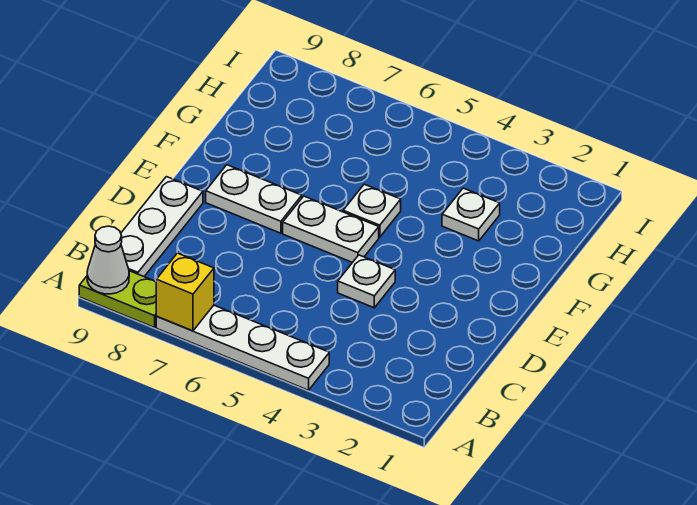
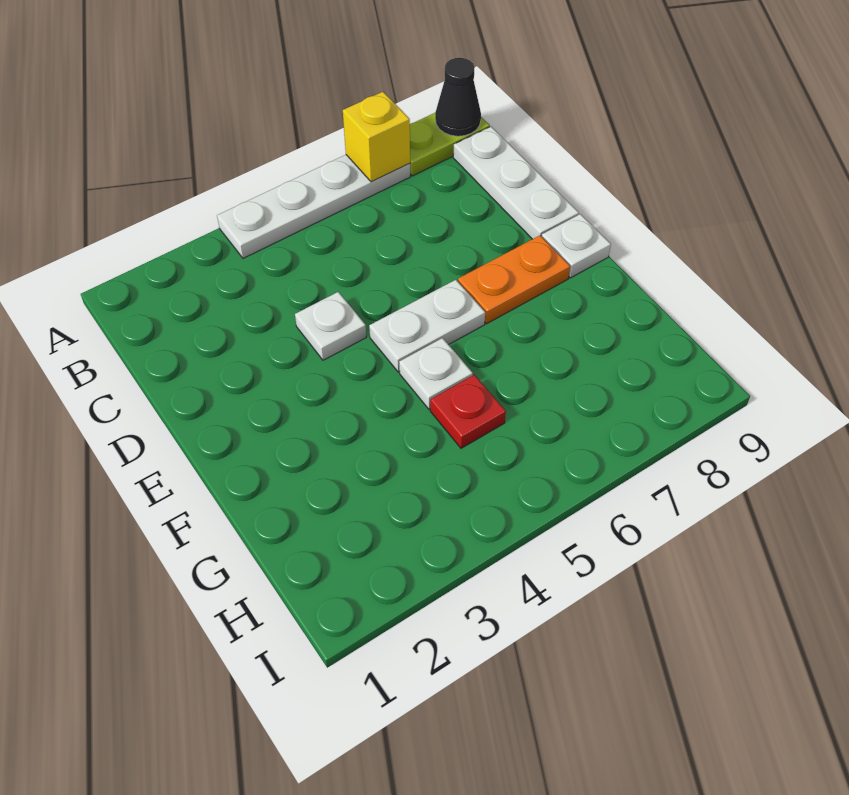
white cone A9 level 2 -> black cone A9 level 2
white plate E7:E8 level 1 -> orange plate E7:E8 level 1
white plate G3 level 1 -> white plate E9 level 1
none -> red plate G5 level 1

